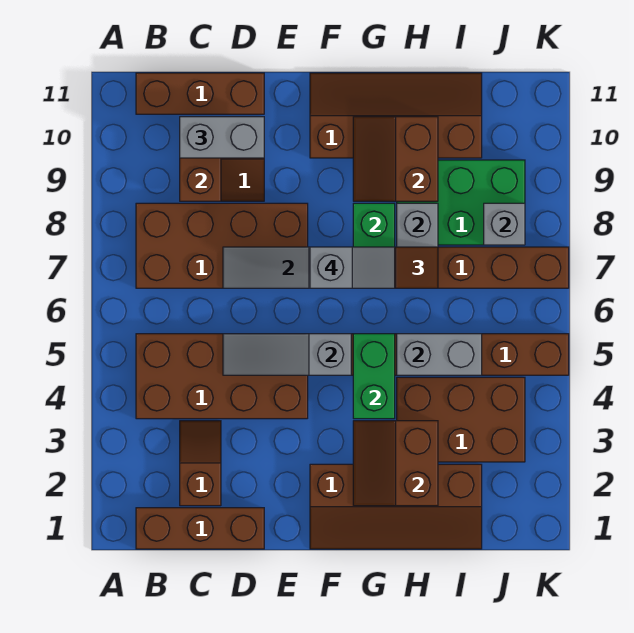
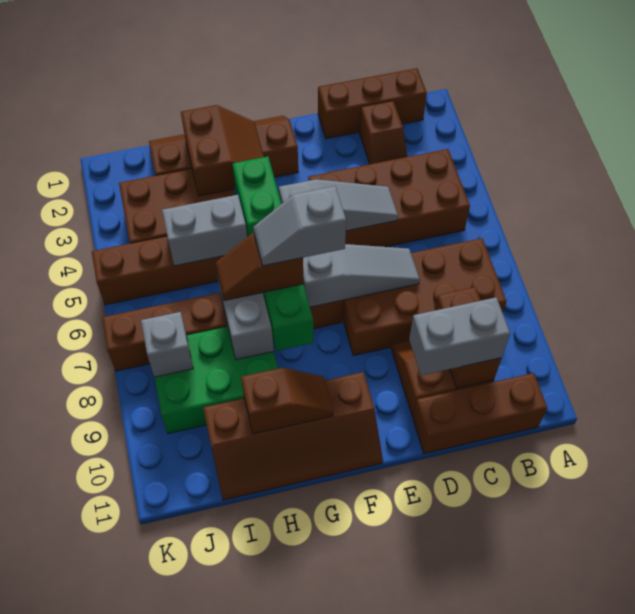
brown slope G9:H10 level 2 top H -> brown slope G10:H10 level 2 top H

